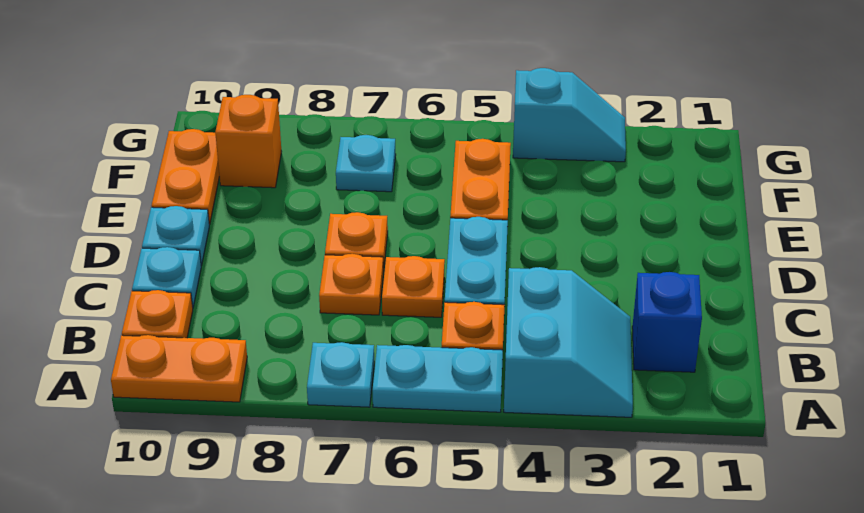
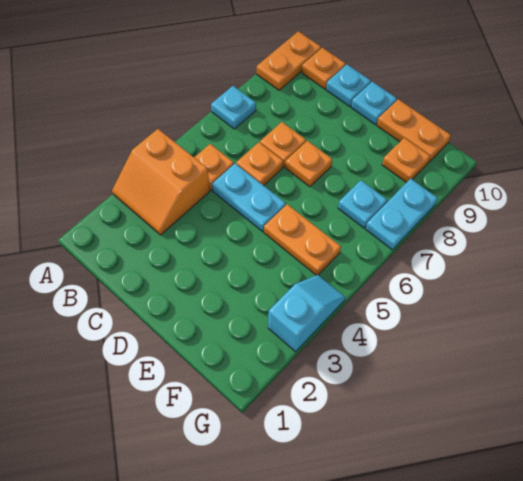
cyan slope A3:B4 level 1 top 4 -> orange slope A3:B4 level 1 top 4
cyan plate A5:A6 level 1 -> cyan plate G7:G8 level 1
blue brick B2 level 1 -> none
orange brick F9 level 1 -> orange plate F9 level 1
cyan slope G3:G4 level 1 top 4 -> cyan slope G3:G4 level 1 top 3

